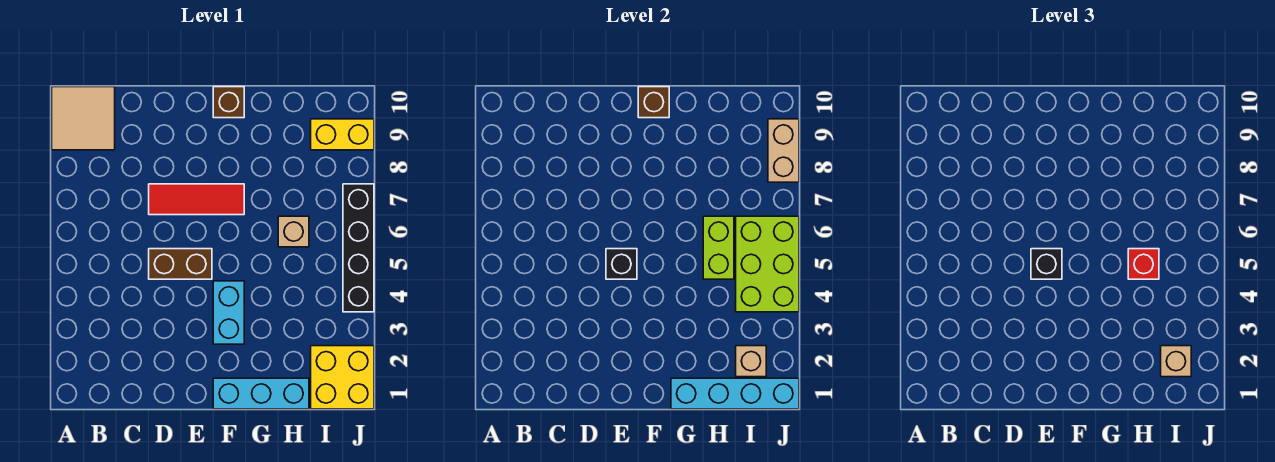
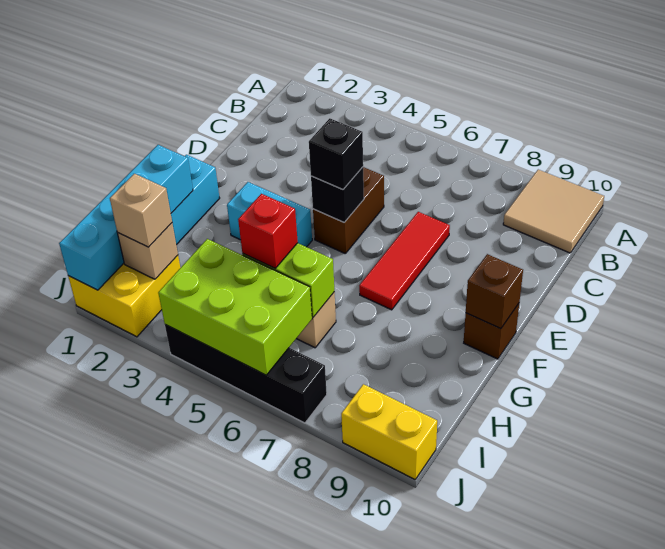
yellow brick I9:J9 level 1 -> yellow brick J9:J10 level 1
tan brick J8:J9 level 2 -> none

